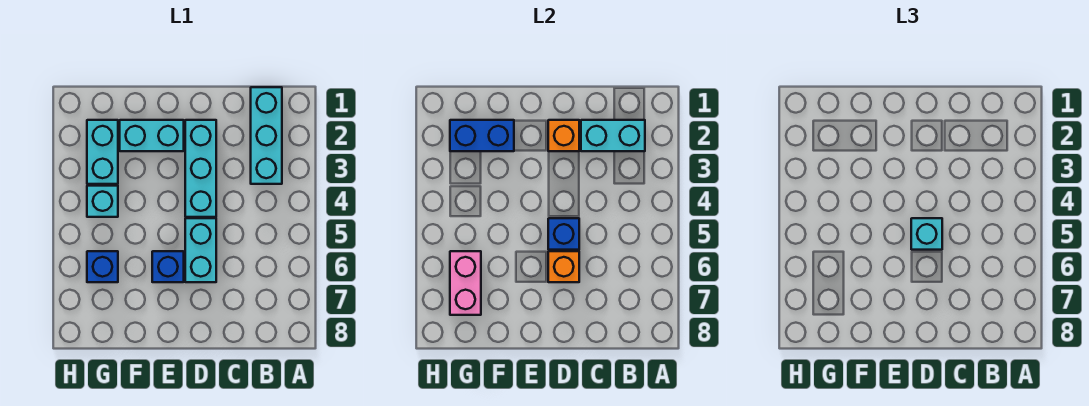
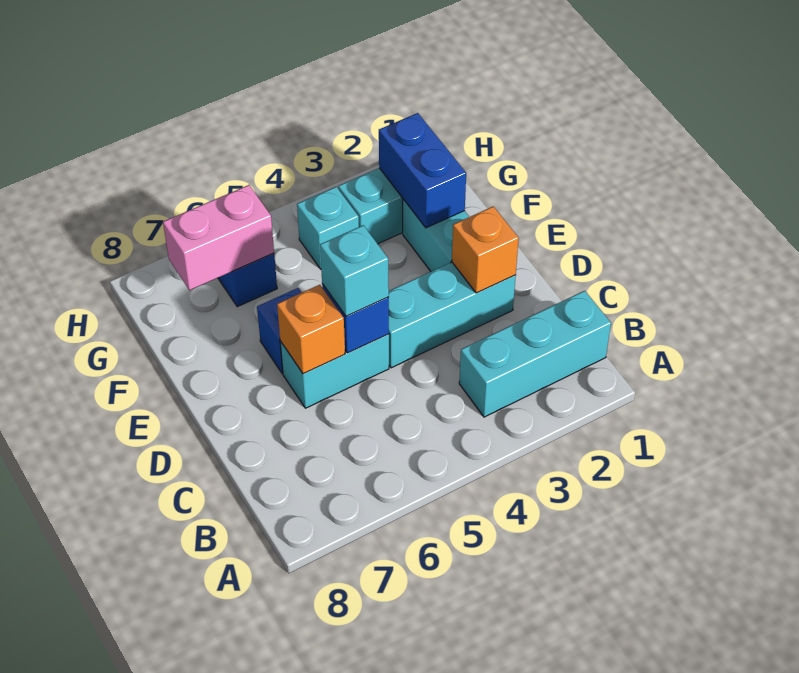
cyan brick B2:C2 level 2 -> none

